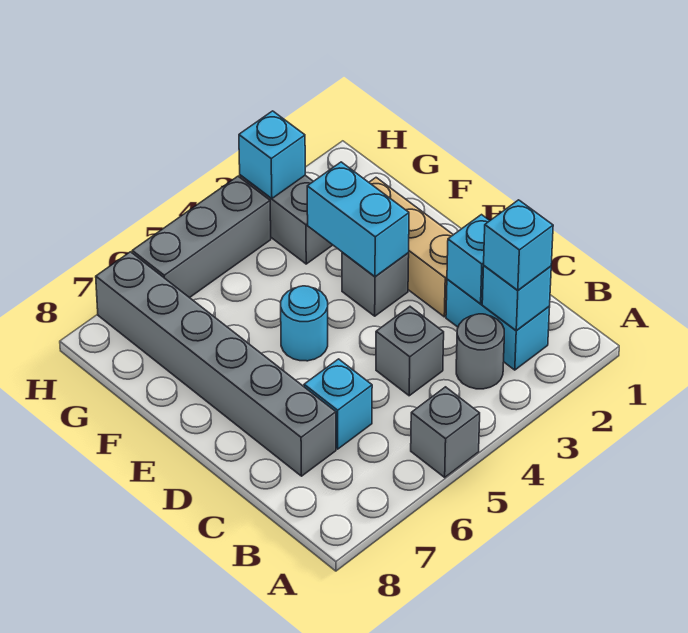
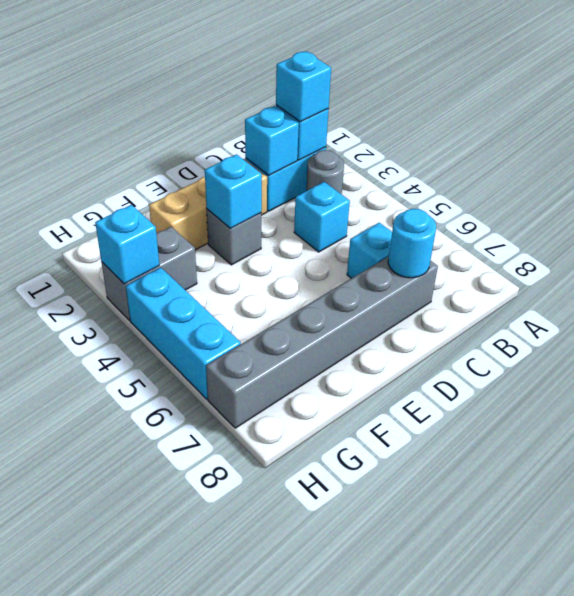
grey brick A5 level 1 -> none
grey brick C4 level 1 -> cyan brick C4 level 1
cyan brick E3:F3 level 2 -> cyan brick E3 level 2
cyan round brick E5 level 1 -> cyan round brick C7 level 2
grey brick H4:H6 level 1 -> cyan brick H4:H6 level 1

